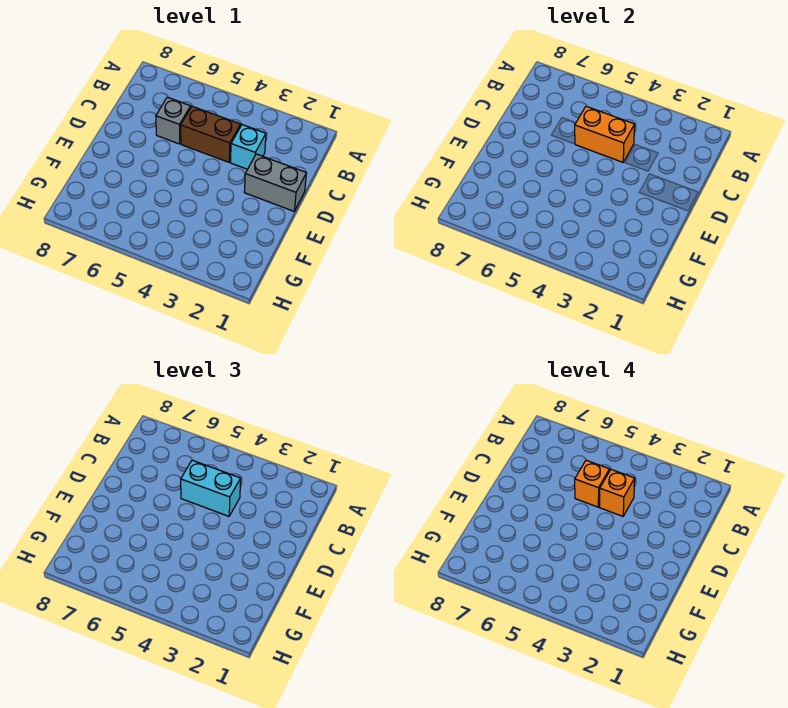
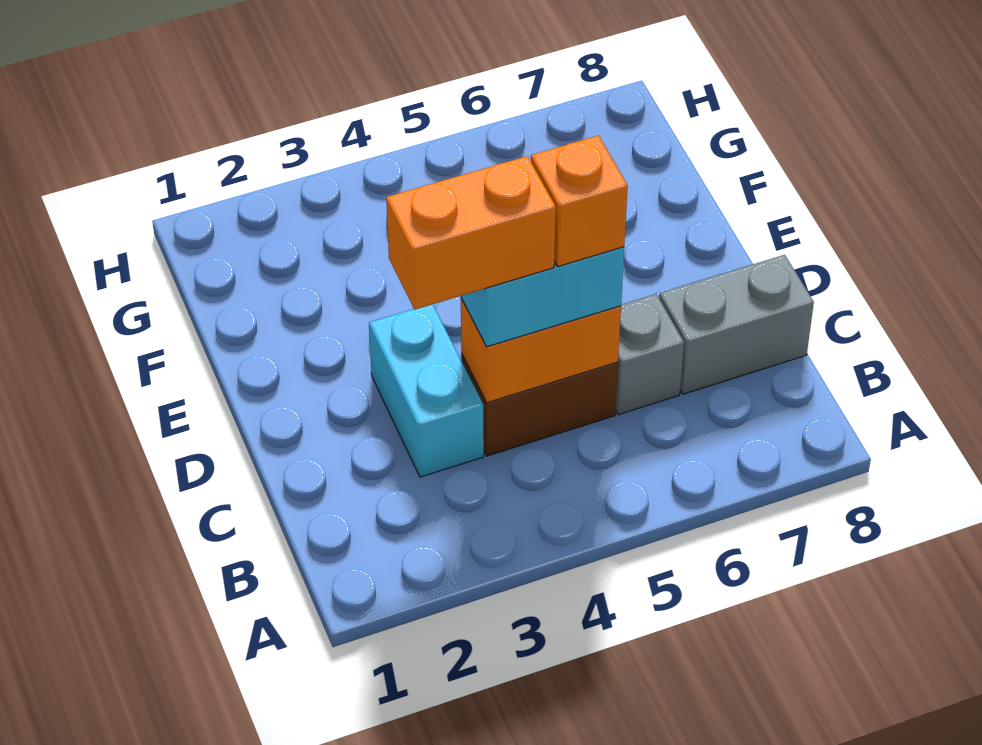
cyan brick C3 level 1 -> cyan brick C3:D3 level 1
orange brick C4 level 4 -> orange brick C3:C4 level 4
grey brick D1:D2 level 1 -> grey brick C7:C8 level 1

